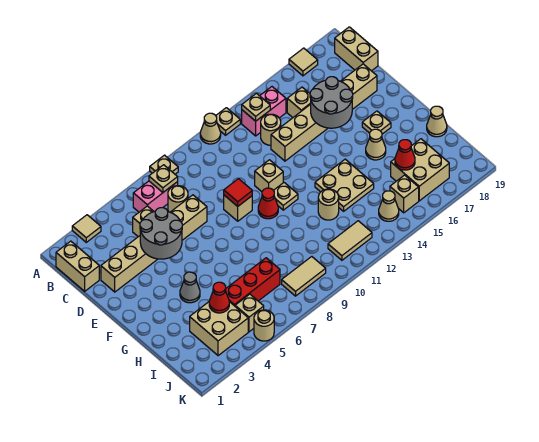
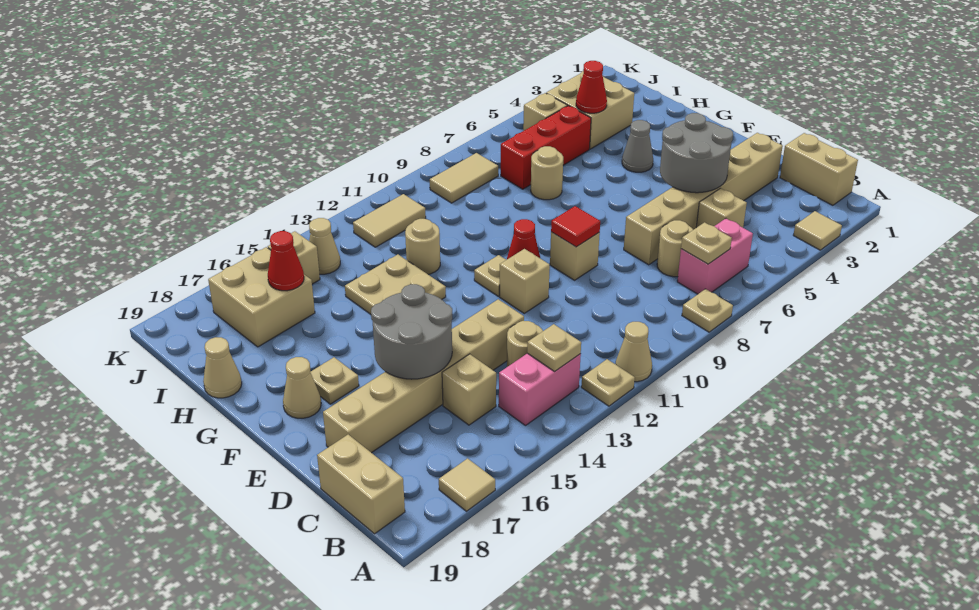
tan cone G16 level 1 -> tan cone F18 level 1
tan round brick K5 level 1 -> tan round brick H7 level 1

